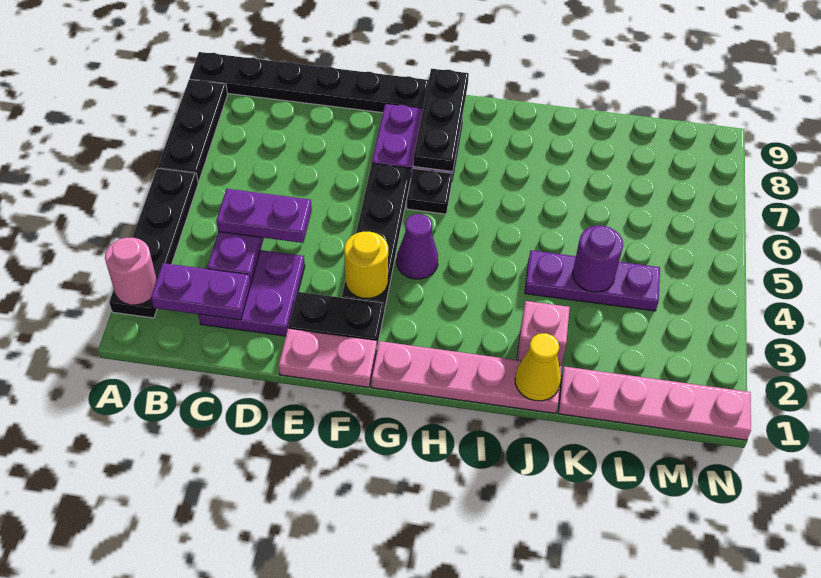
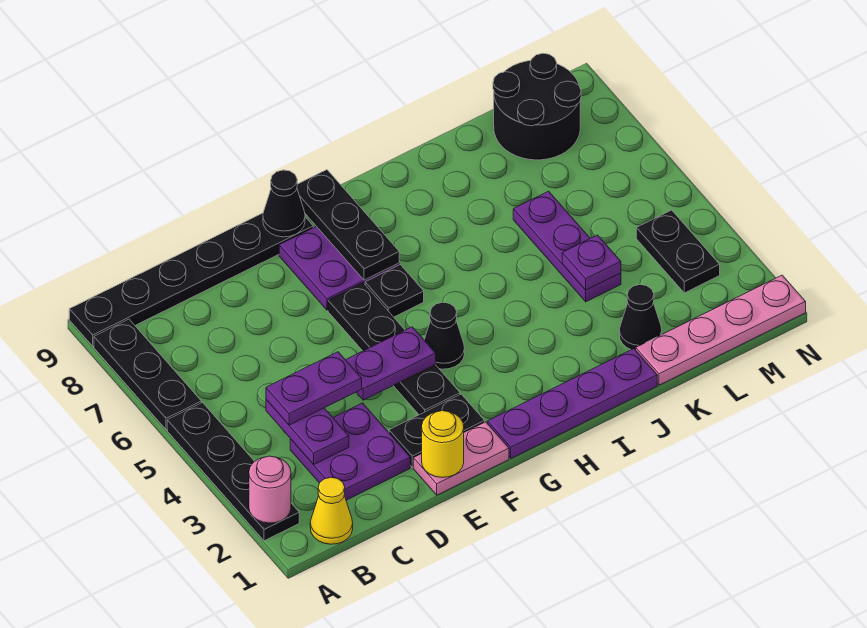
purple plate B2:C2 level 2 -> purple plate E4:F4 level 2
yellow round brick F3 level 2 -> yellow round brick E1 level 2
none -> black cone F9 level 2
pink plate G1:J1 level 1 -> purple plate G1:J1 level 1
purple cone G4 level 1 -> black cone G4 level 1
yellow cone J1 level 2 -> yellow cone B1 level 1
pink brick J2 level 1 -> none
purple plate J4:L4 level 1 -> purple plate K4:K6 level 1
none -> black cone K2 level 1
purple round brick K4 level 2 -> purple plate K4 level 2
none -> black round brick L8:M9 level 1
none -> black plate M3:M4 level 1

